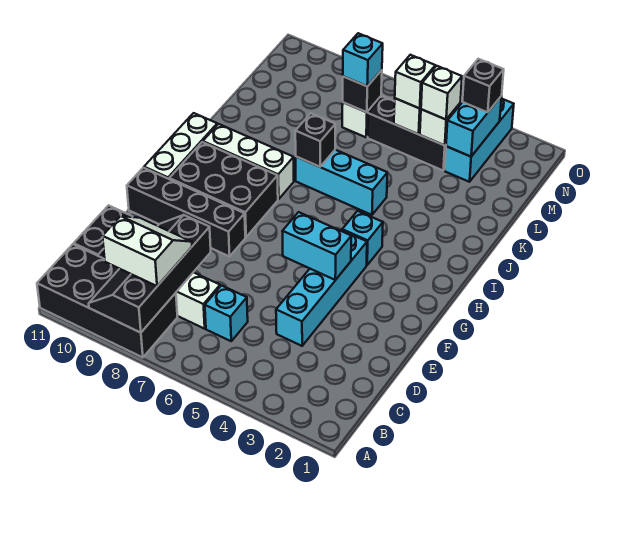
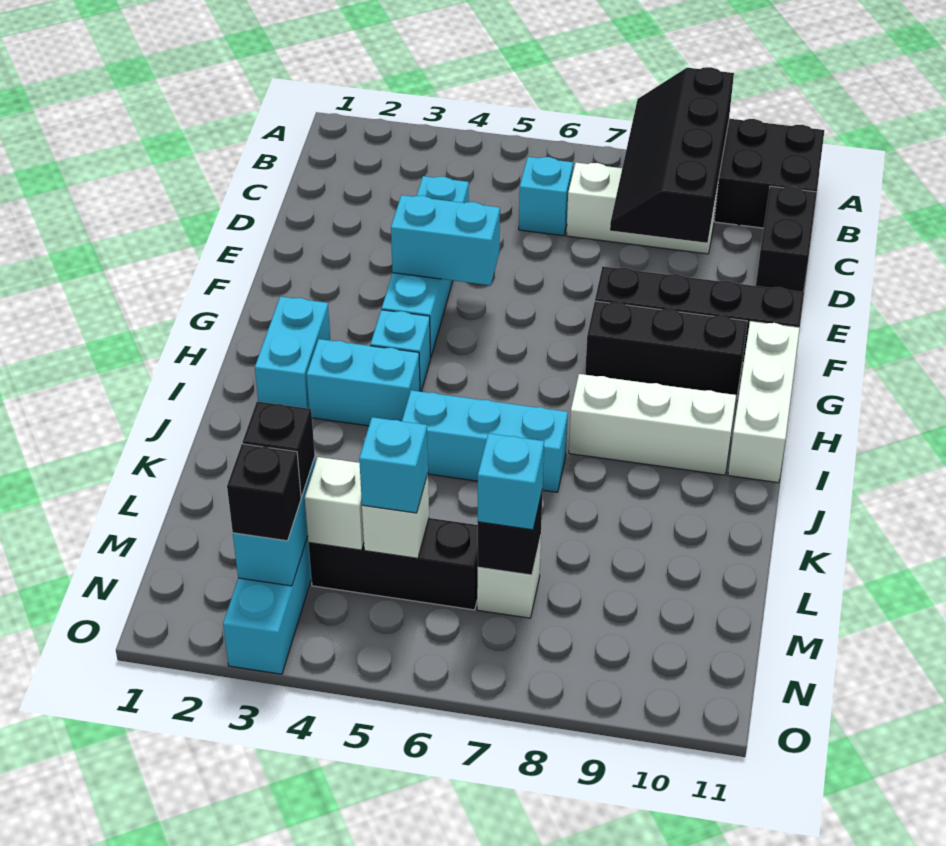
black slope A8:D9 level 2 top 8 -> black slope A8:D9 level 2 top 9
white slope B8:C9 level 3 top B -> none
black brick G8:H10 level 1 -> black brick G8:G10 level 1
none -> cyan brick H2:I2 level 1
none -> cyan brick I3:I4 level 1
black brick J7 level 2 -> black brick M3 level 3
white brick M4 level 3 -> none
white brick M5 level 3 -> cyan brick M5 level 3

